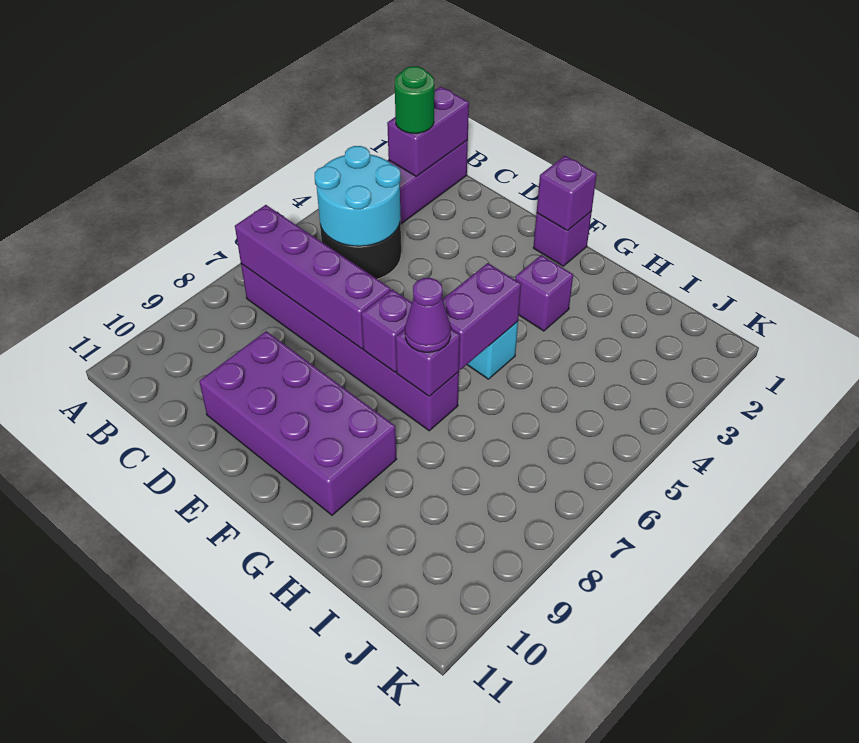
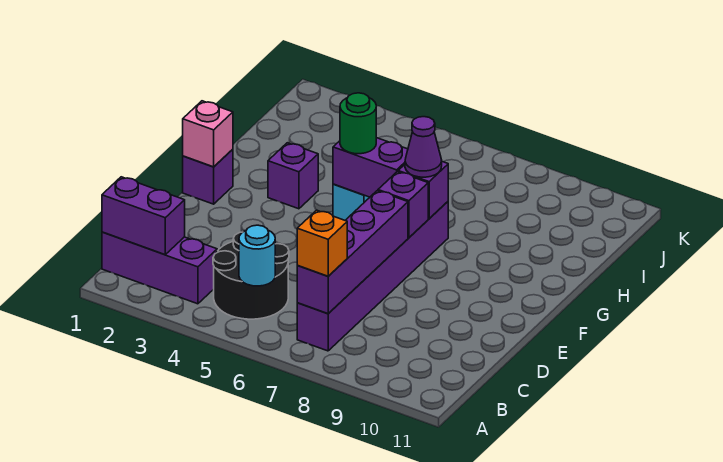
green round brick B2 level 3 -> green round brick G5 level 3
cyan round brick B4:C5 level 2 -> cyan round brick B5 level 2
none -> orange brick B7 level 3
purple brick D9:G10 level 1 -> none
purple brick F1 level 2 -> pink brick F1 level 2

